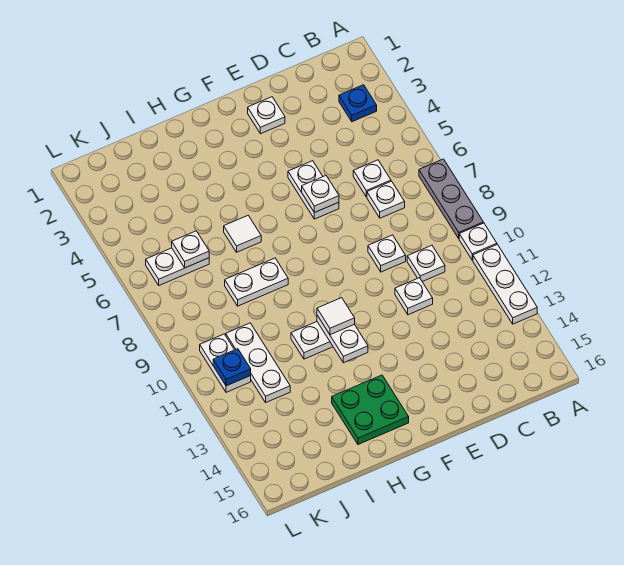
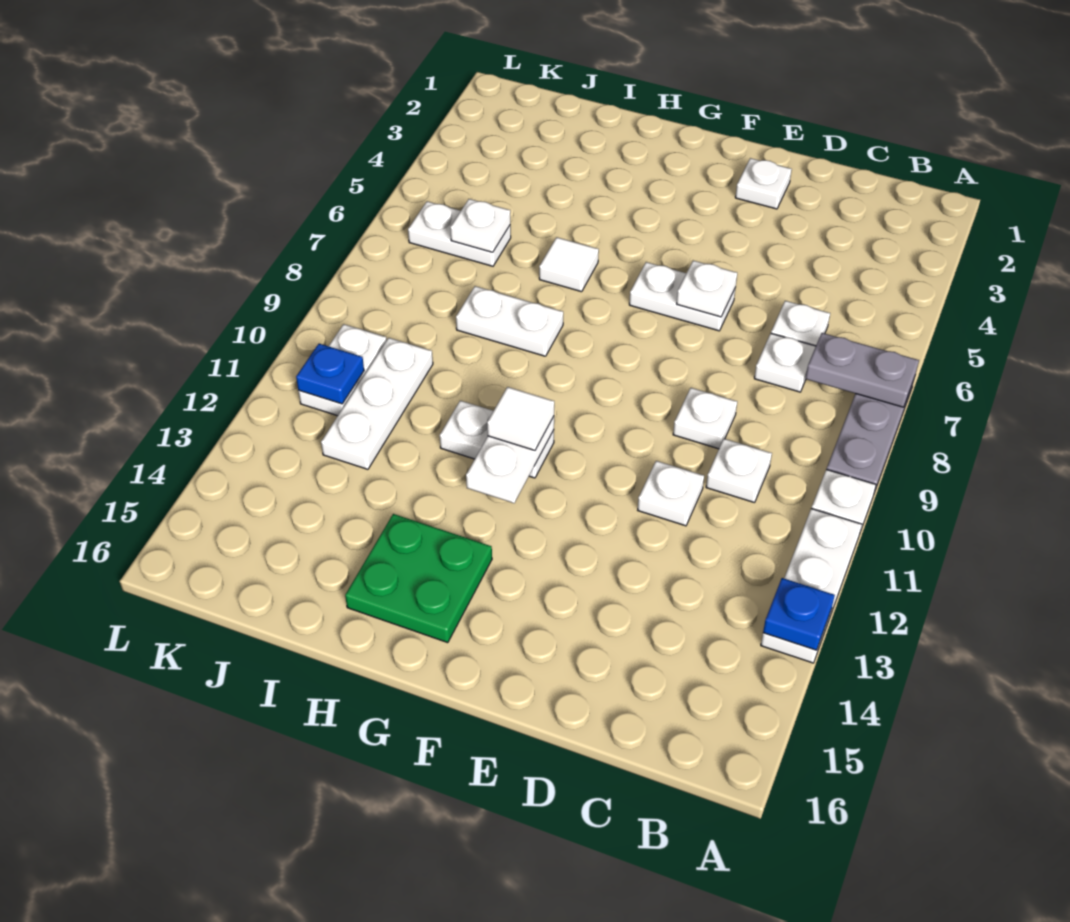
none -> grey plate A7:B7 level 2
blue plate B3 level 1 -> blue plate A13 level 2
white plate E5:E6 level 1 -> white plate E6:F6 level 1

